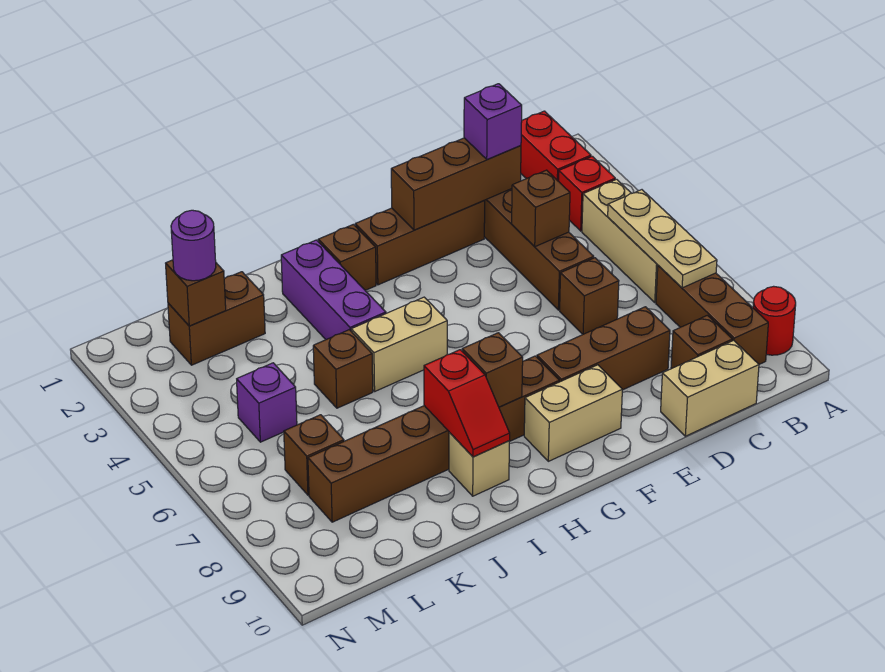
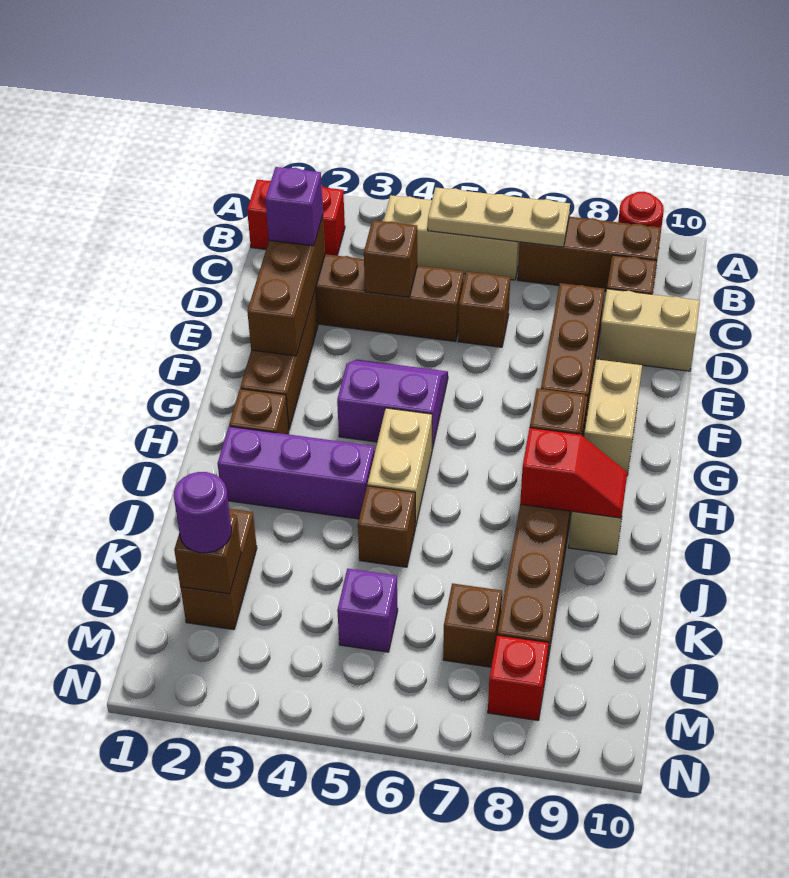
red brick B3 level 1 -> red brick M8 level 1
tan brick C10:D10 level 1 -> tan brick D9:D10 level 1
none -> purple slope F4:G5 level 1 top G

